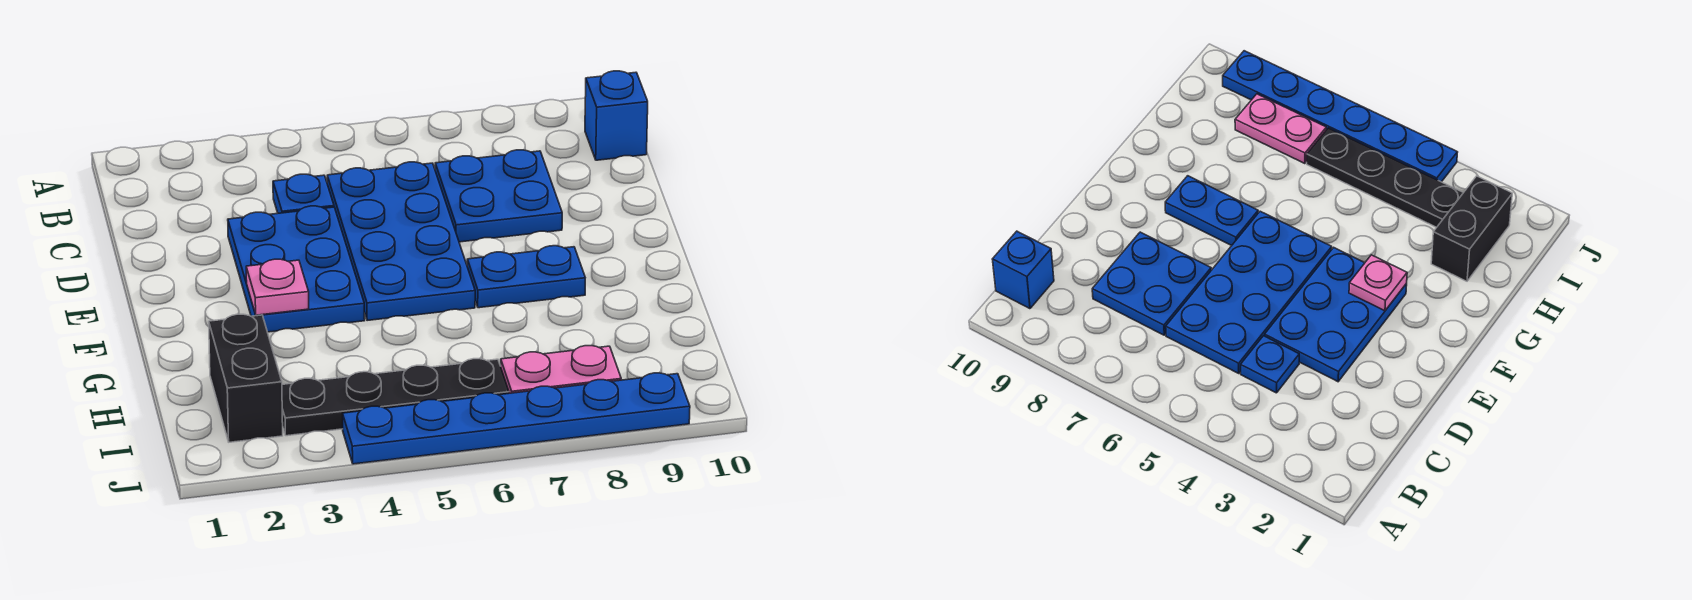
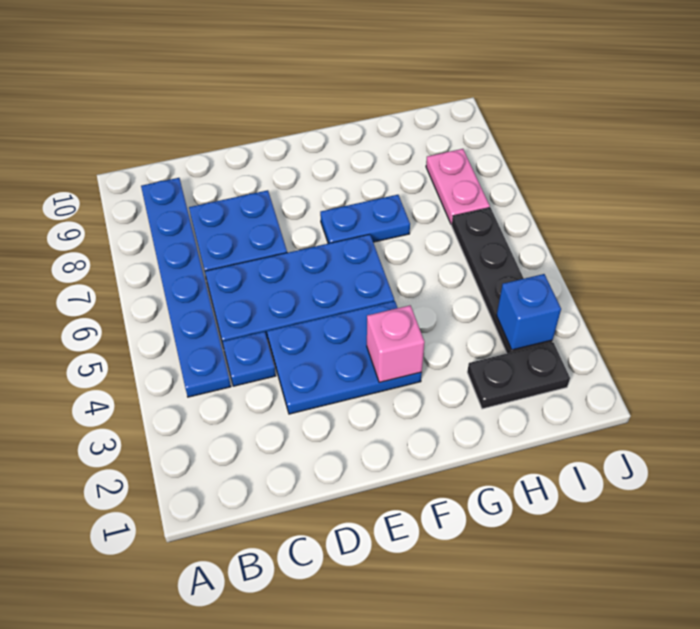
blue brick B10 level 1 -> blue brick I3 level 2
pink plate F3 level 2 -> pink brick F3 level 2
blue plate F7:F8 level 1 -> blue plate F7:G7 level 1
black brick H2:I2 level 1 -> black plate H2:I2 level 1
blue plate J4:J9 level 1 -> blue plate B4:B9 level 1

